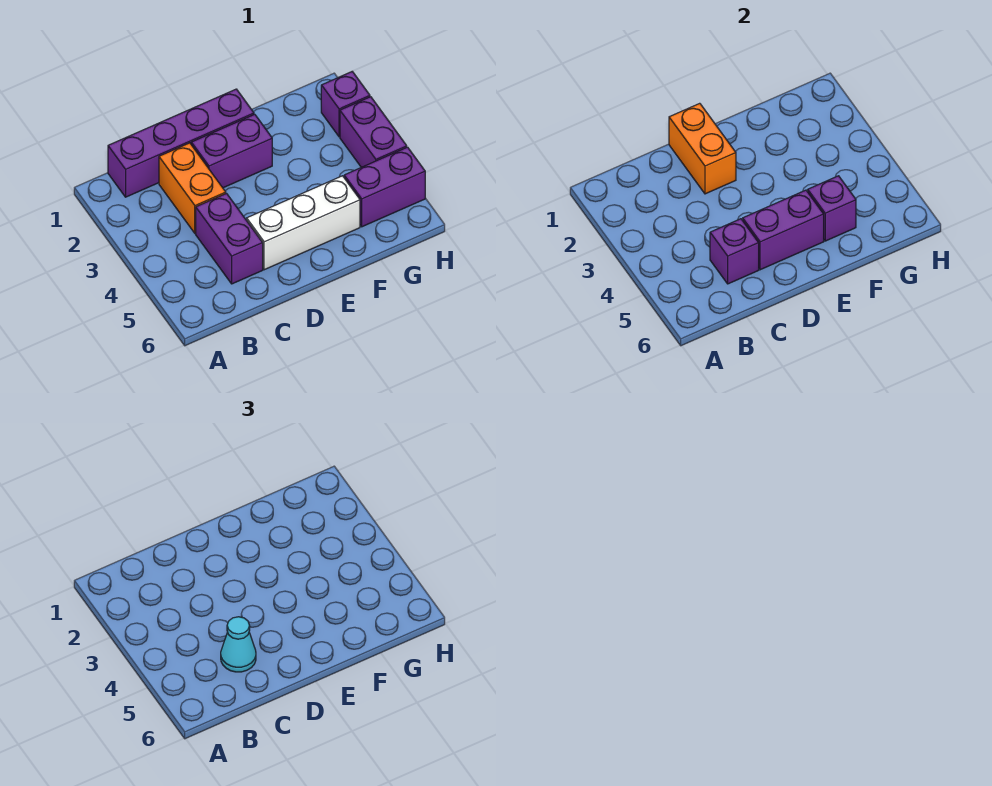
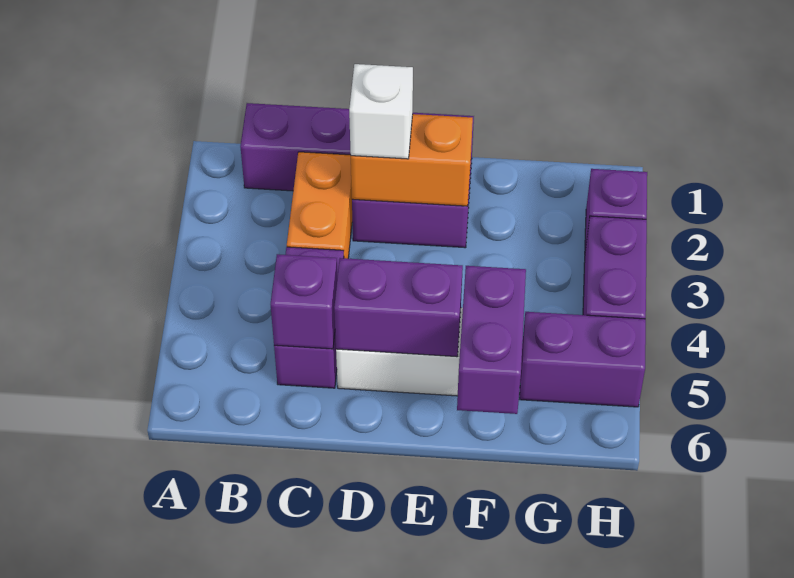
cyan cone C5 level 3 -> none
orange brick D1:D2 level 2 -> orange brick D2:E2 level 2
none -> white brick D2 level 3
purple brick F5 level 2 -> purple brick F5:F6 level 2

